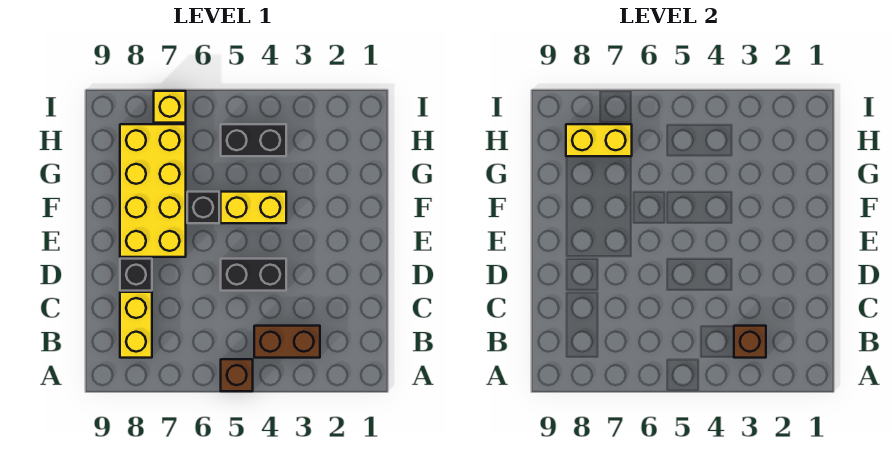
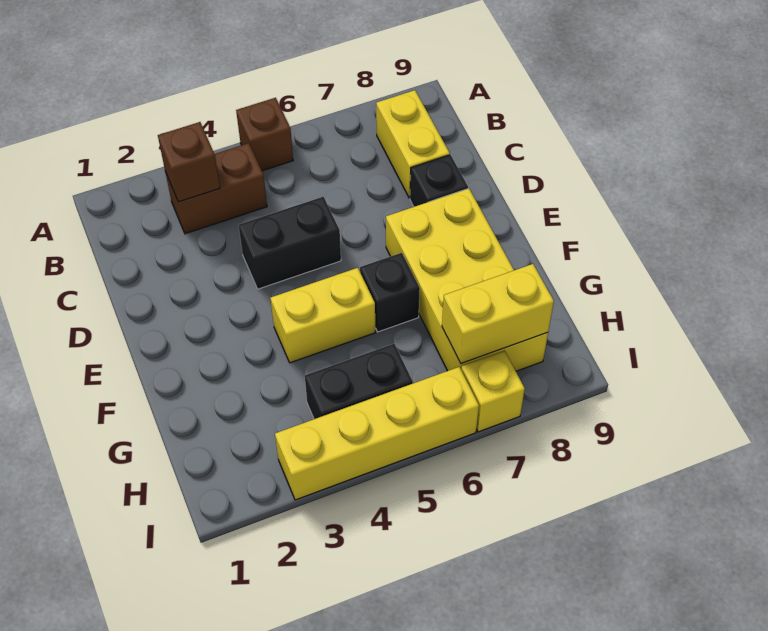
none -> yellow brick I3:I6 level 1

